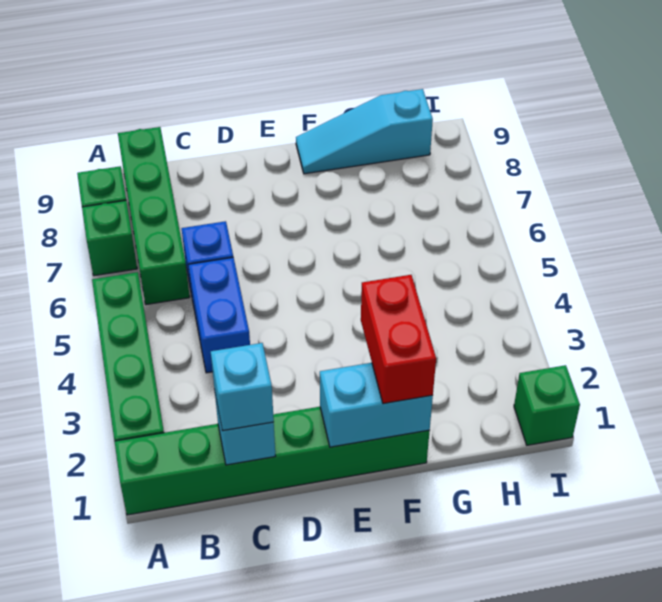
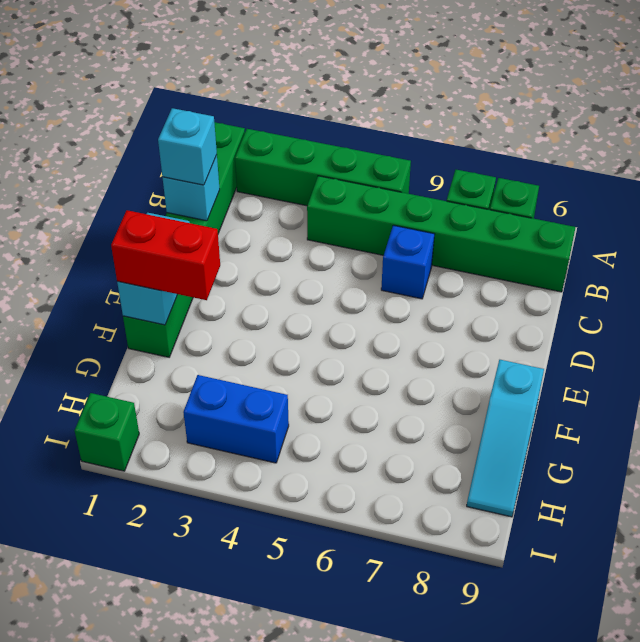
green brick B6:B9 level 1 -> green brick B4:B9 level 1
blue brick C4:C5 level 1 -> blue brick H3:H4 level 1
cyan slope F9:H9 level 1 top H -> cyan slope F9:H9 level 1 top F

